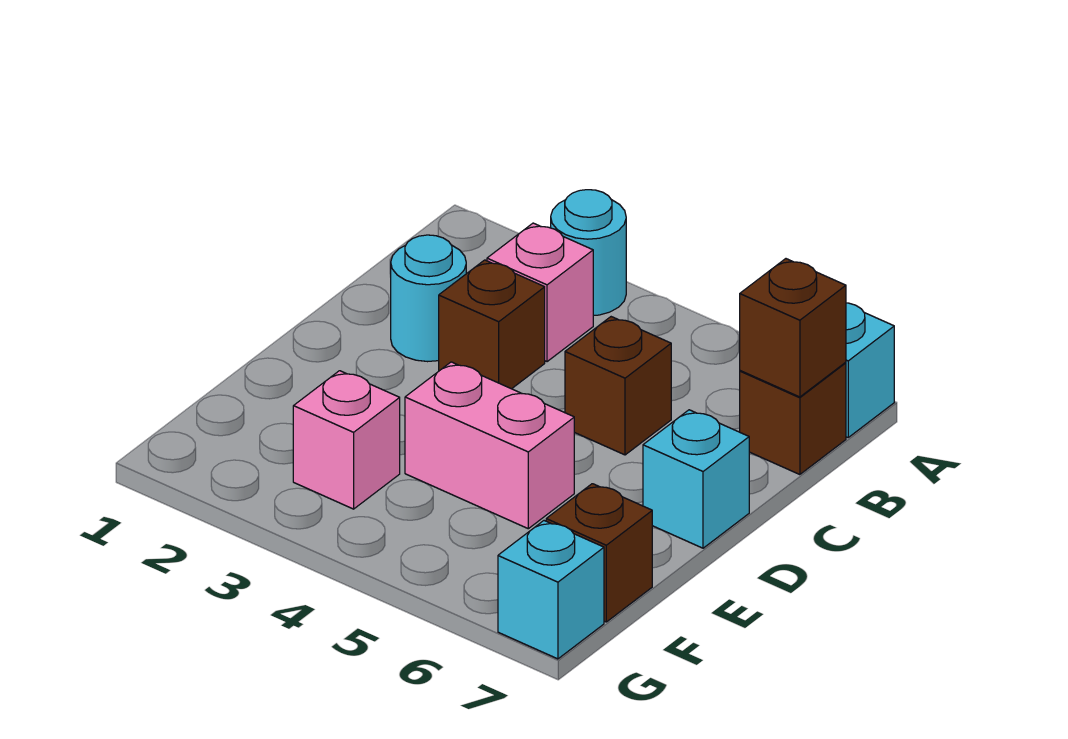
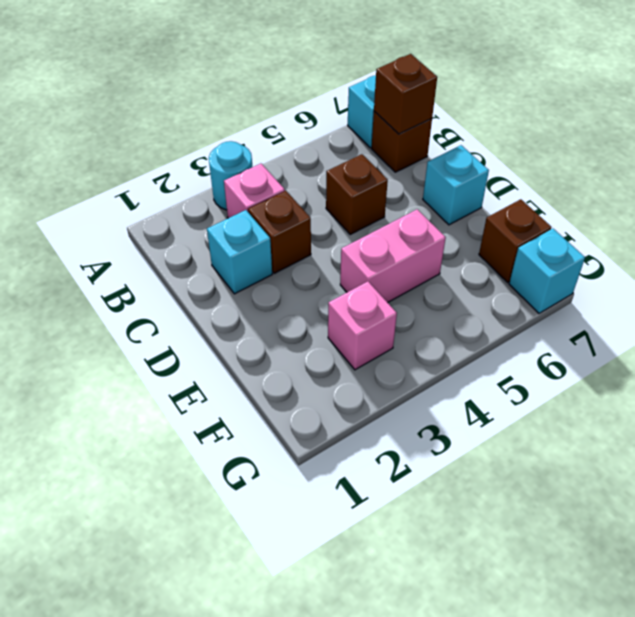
cyan round brick C2 level 1 -> cyan brick C2 level 1

